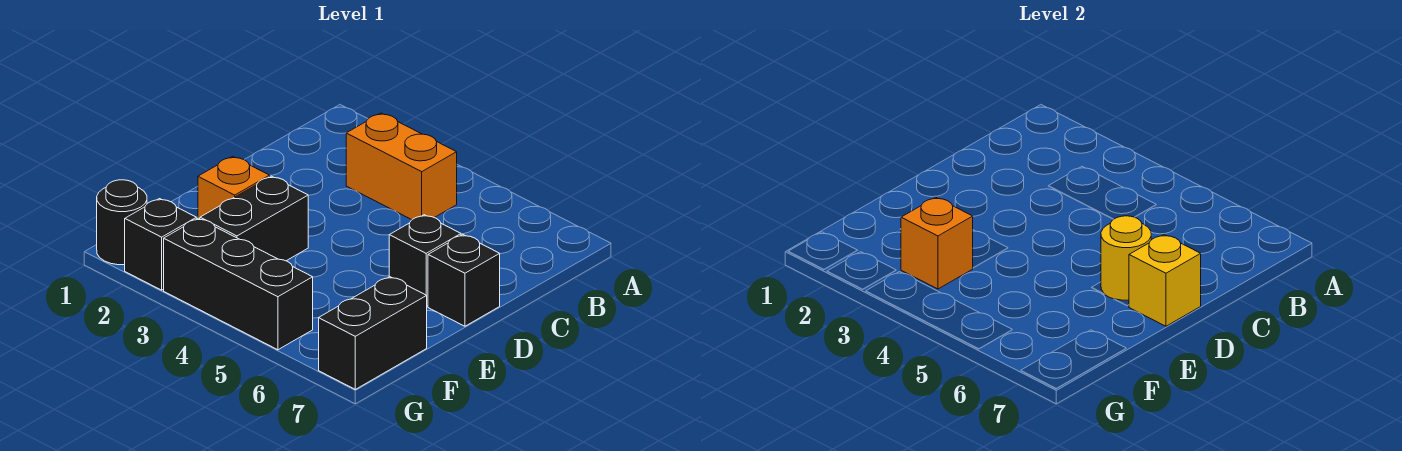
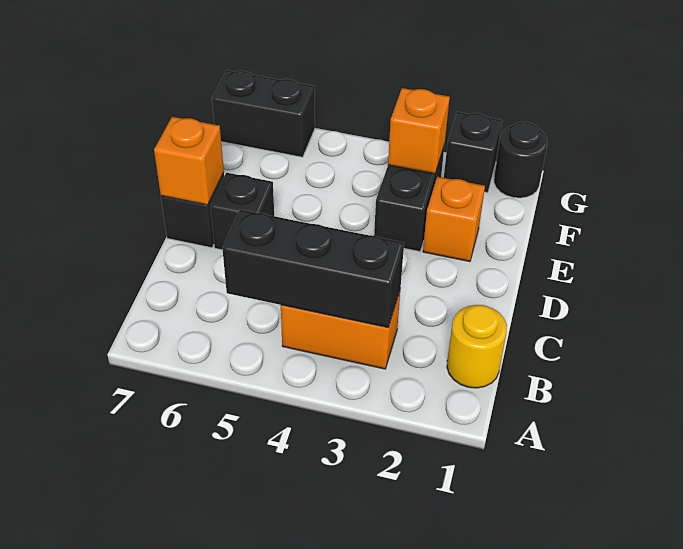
yellow round brick D6 level 2 -> yellow round brick B1 level 1
yellow brick D7 level 2 -> orange brick D7 level 2
black brick F7:G7 level 1 -> black brick G6:G7 level 1
black brick G3:G5 level 1 -> black brick B3:B5 level 2

